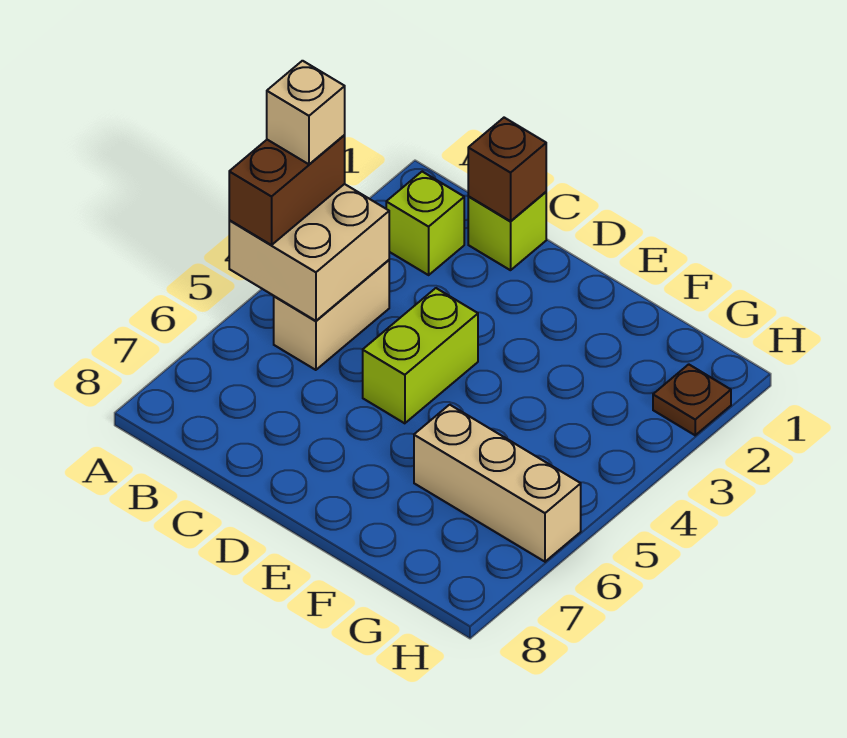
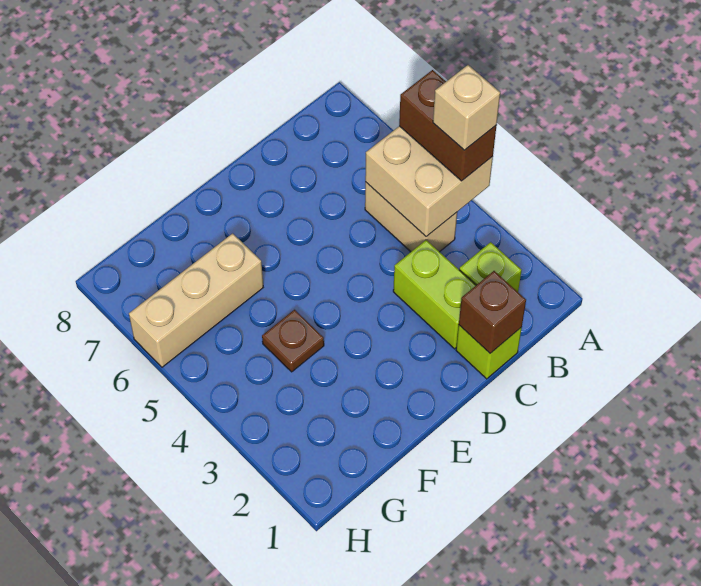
lime brick D4:D5 level 1 -> lime brick C2:C3 level 1
brown plate H2 level 1 -> brown plate F4 level 1

